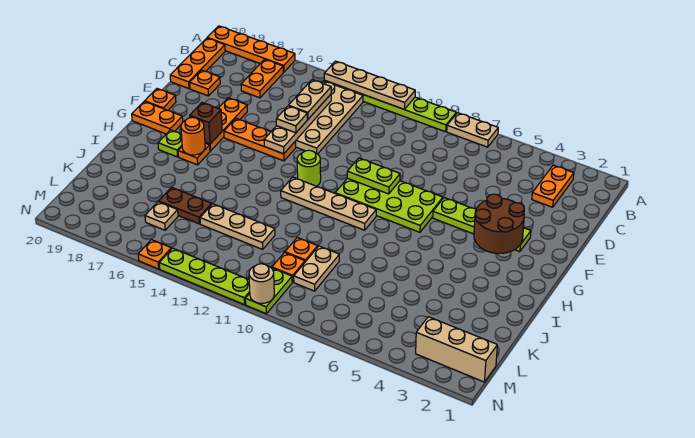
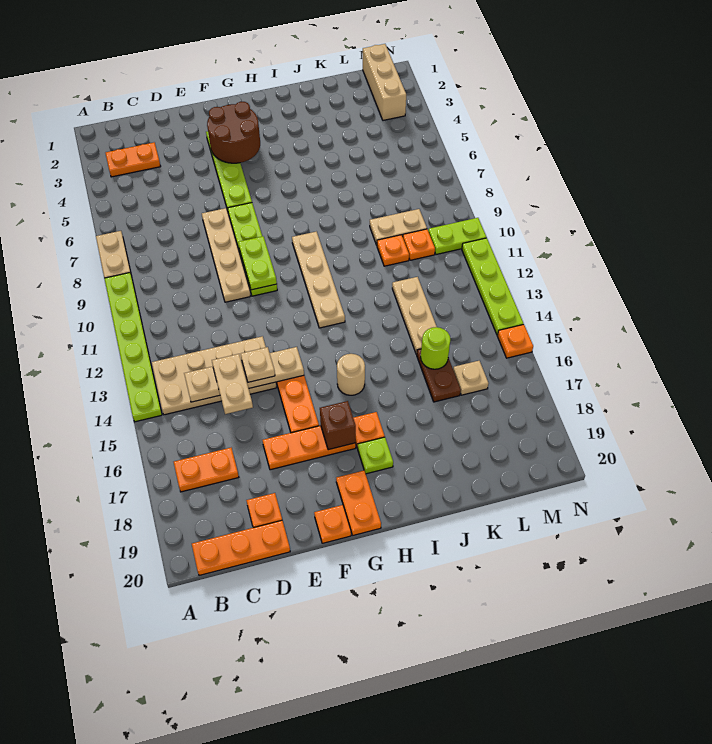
tan plate A11:A14 level 2 -> tan plate E7:E10 level 1
orange plate A17:A20 level 1 -> none
tan plate C14:D14 level 3 -> tan plate D14:D15 level 3
lime plate F7:G10 level 1 -> lime plate F7:F10 level 1
lime round brick G12 level 1 -> lime round brick K15 level 2
orange round brick H17 level 2 -> none
tan round brick N10 level 2 -> tan round brick H15 level 1

